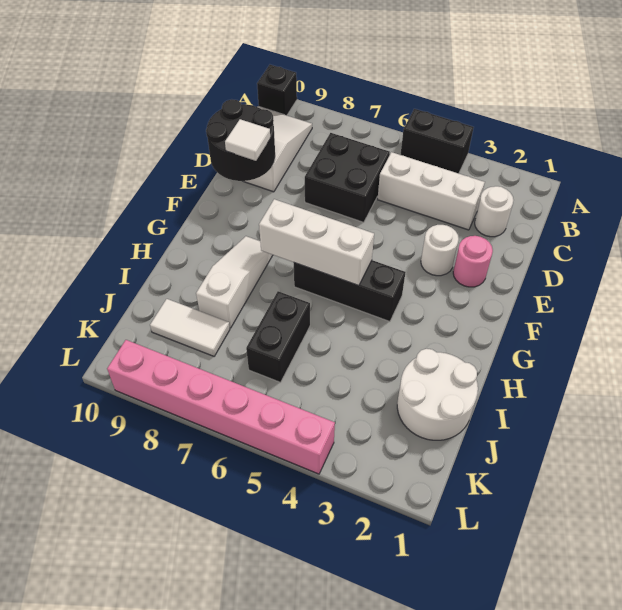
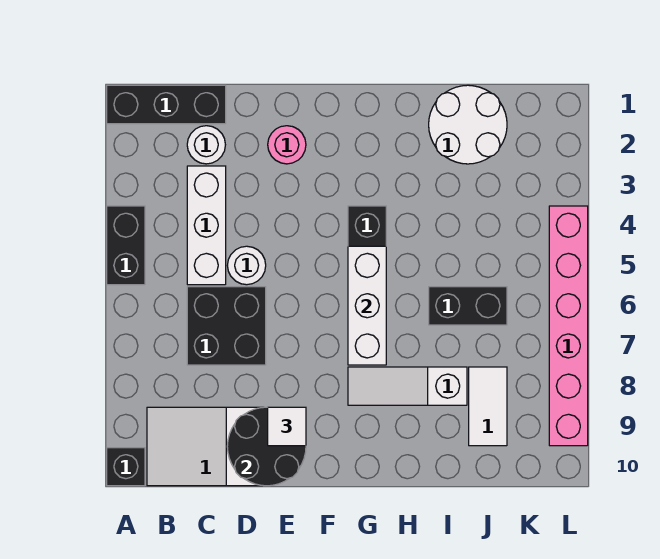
none -> black brick A1:C1 level 1
white round brick E3 level 1 -> white round brick D5 level 1

